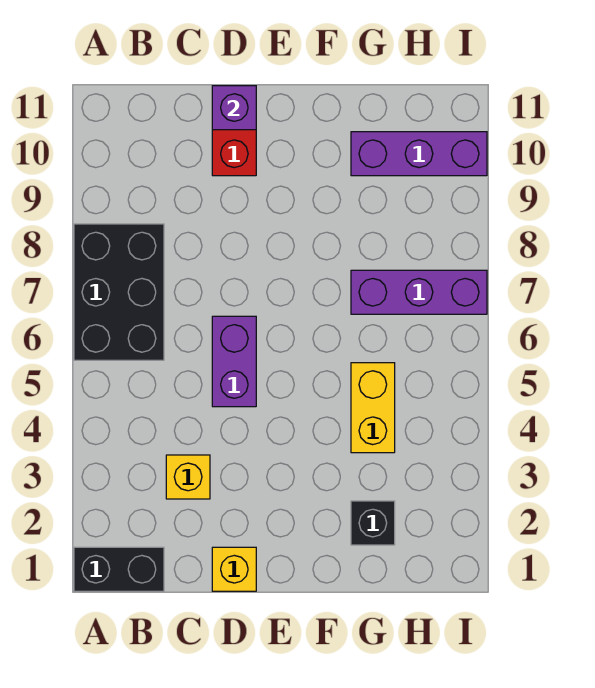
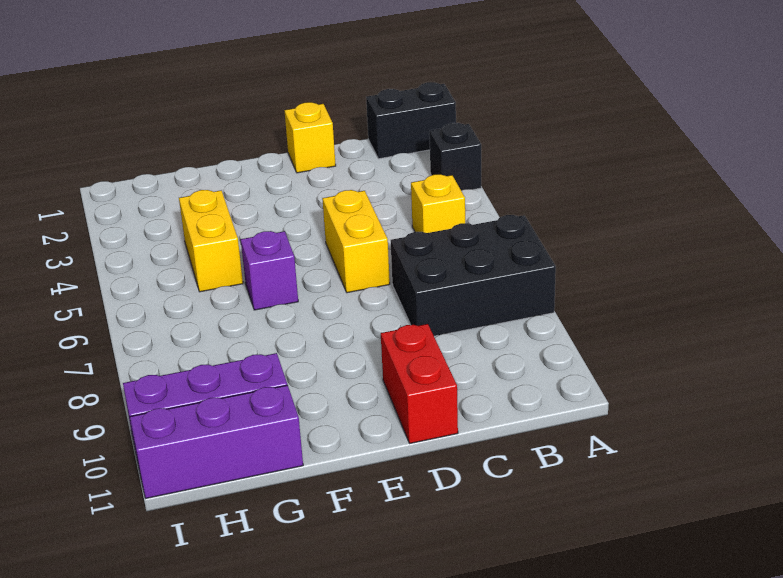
black brick A6:B8 level 1 -> black brick A7:C8 level 1
yellow brick C3 level 1 -> yellow brick B5 level 1
purple brick D5:D6 level 1 -> yellow brick D5:D6 level 1
purple brick D11 level 2 -> purple brick F6 level 1
black brick G2 level 1 -> black brick A3 level 1
purple brick G7:I7 level 1 -> purple brick G11:I11 level 1

